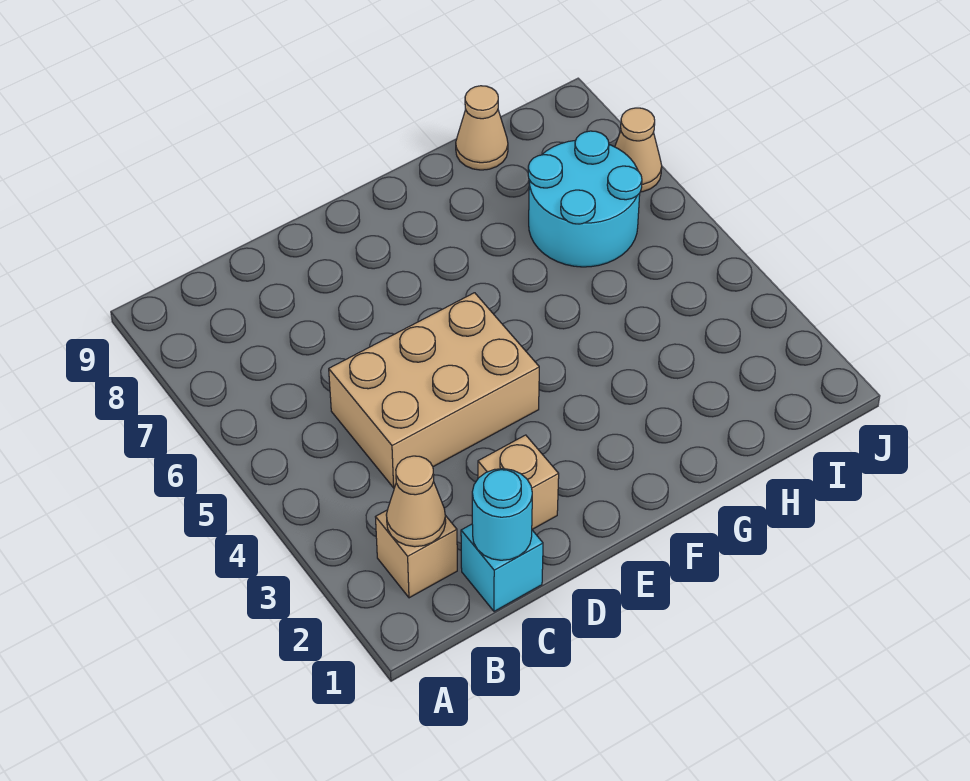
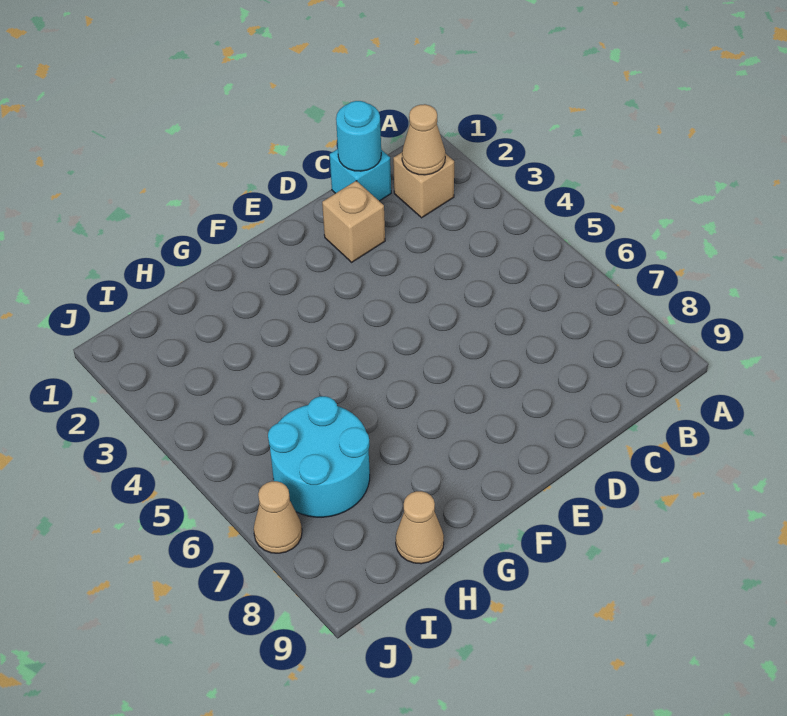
tan brick C4:E5 level 1 -> none

